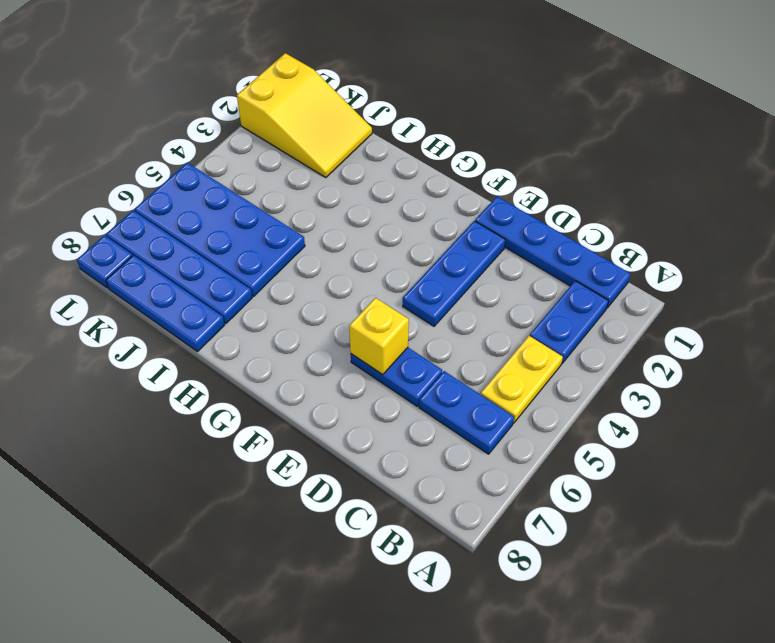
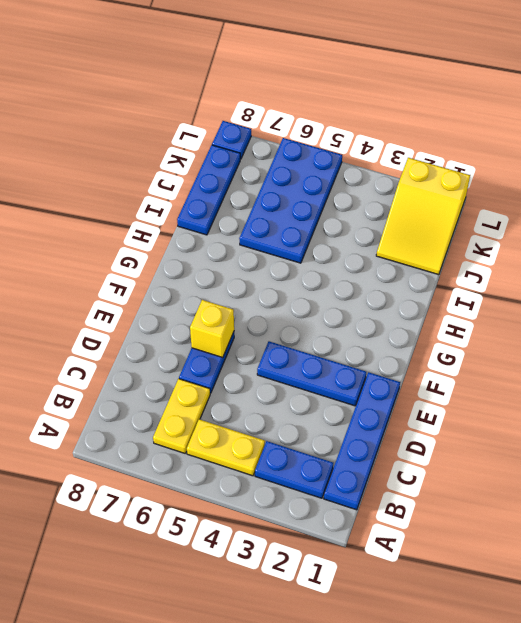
blue plate B6:C6 level 1 -> yellow plate B6:C6 level 1
blue plate I7:L7 level 1 -> none

